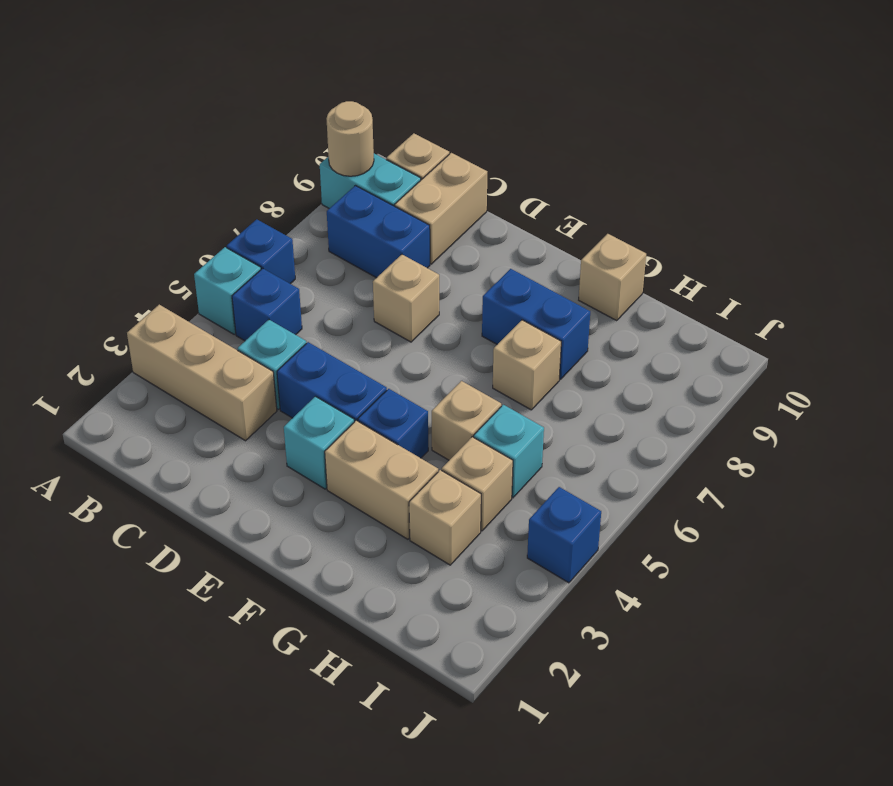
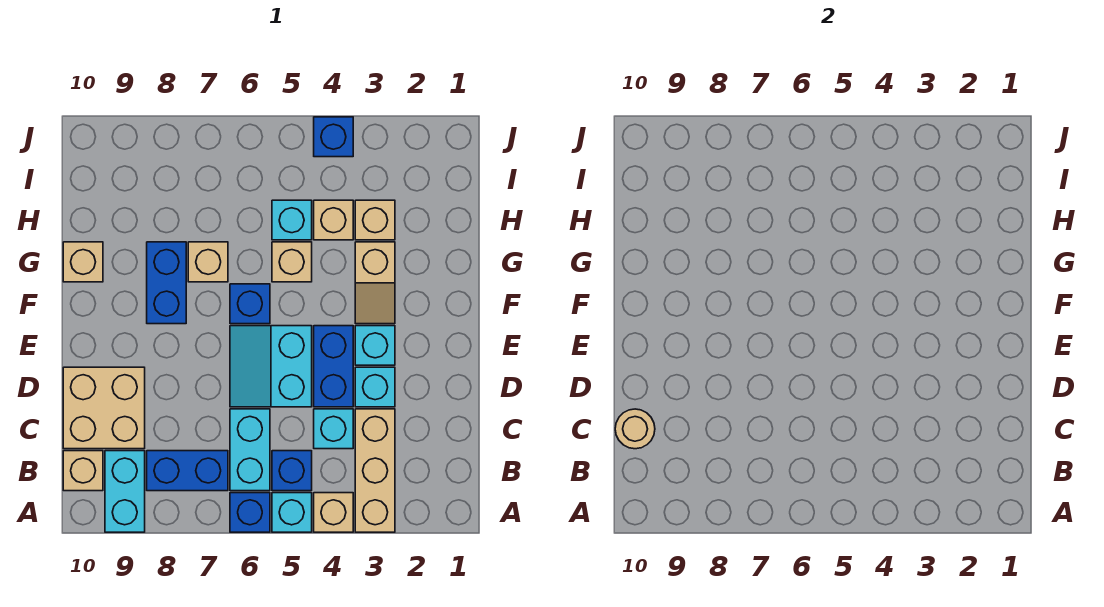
tan round brick A9 level 2 -> tan round brick C10 level 2
none -> cyan brick B6:C6 level 1
blue brick B8:C8 level 1 -> blue brick B7:B8 level 1
tan brick C9:C10 level 1 -> tan brick C9:D10 level 1
none -> cyan brick D3 level 1
none -> cyan slope D5:E6 level 1 top 5
tan brick D7 level 1 -> tan brick A4 level 1
tan brick F3:G3 level 1 -> tan slope F3:G3 level 1 top G
blue brick F4 level 1 -> blue brick F6 level 1

